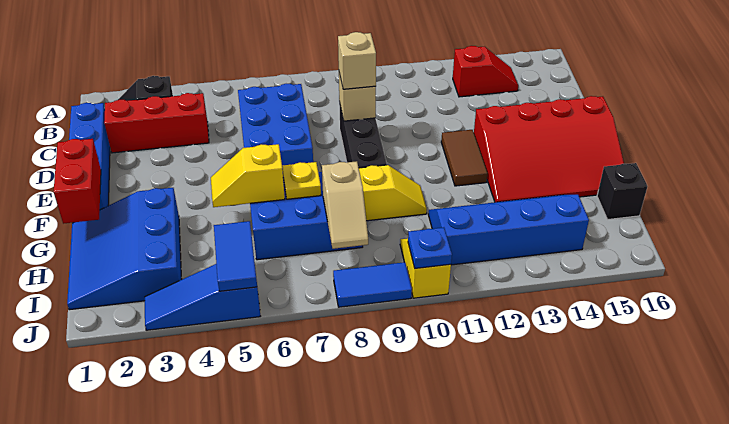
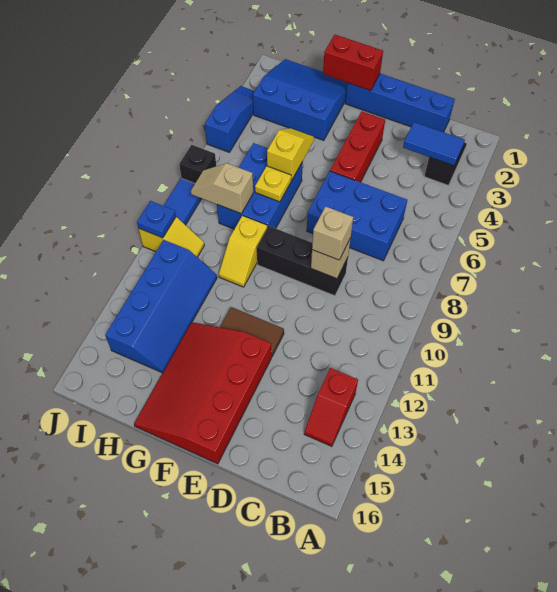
red brick C2:C4 level 1 -> red brick E3:E5 level 1
black brick H16 level 1 -> black brick J7 level 1
blue tile I5:J5 level 2 -> blue tile B3:C3 level 2

